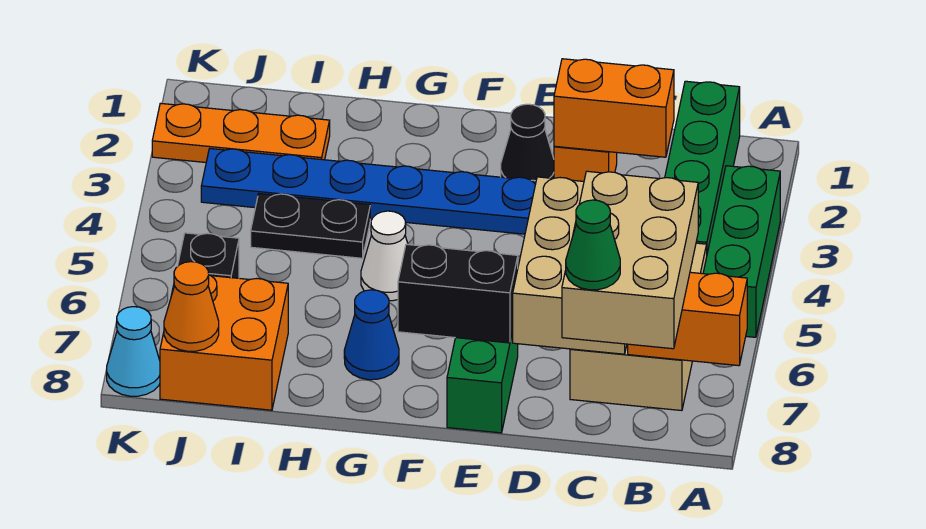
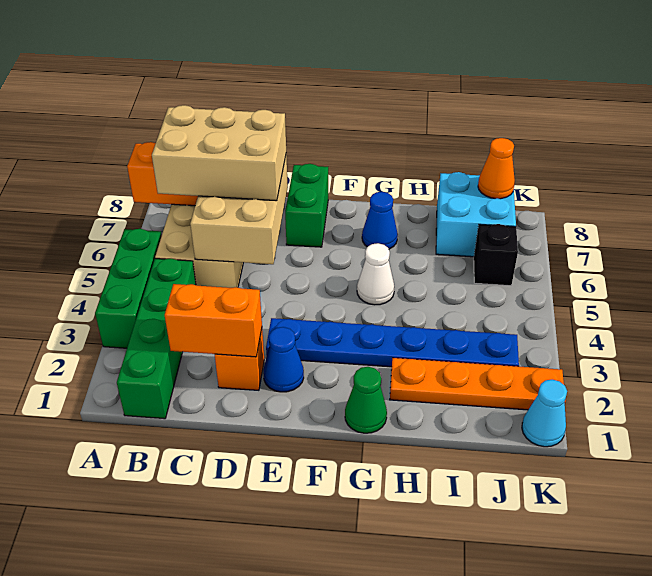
tan brick B6:C8 level 3 -> tan brick B6:D7 level 3
green cone C8 level 4 -> green cone G1 level 1
black cone E2 level 1 -> blue cone E2 level 1
black brick E7:F7 level 2 -> none
black plate H4:I4 level 1 -> none
orange plate I2:K2 level 1 -> orange plate H2:K2 level 1
orange brick I7:J8 level 1 -> cyan brick I7:J8 level 1
cyan cone K8 level 1 -> cyan cone K1 level 1

